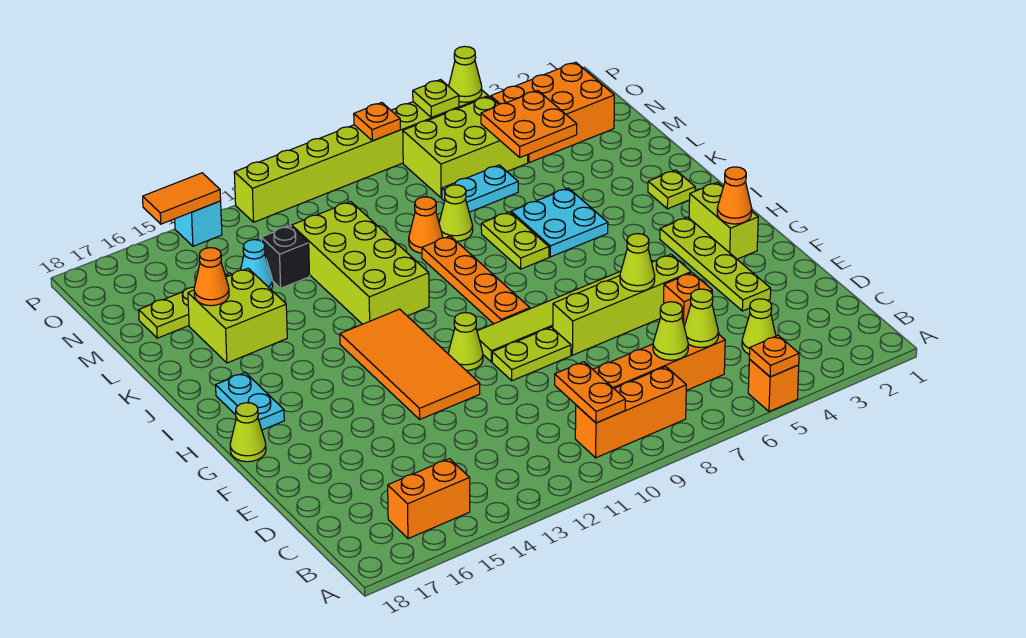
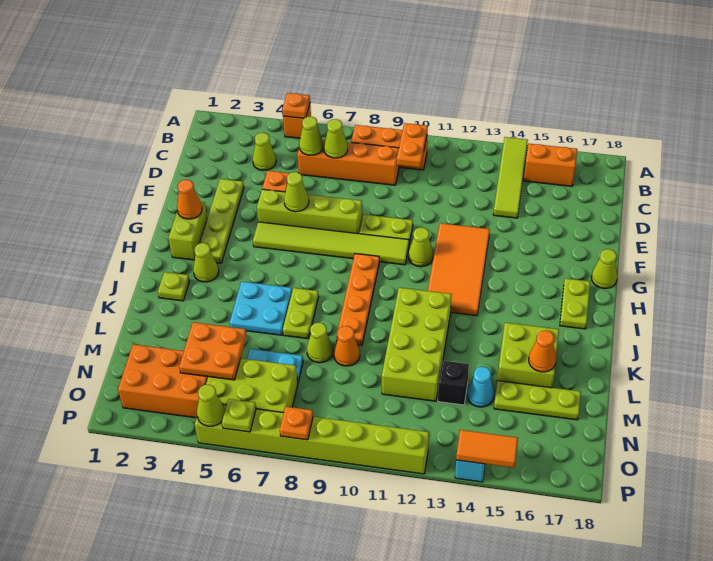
none -> lime tile A14:D14 level 1
cyan plate H17:I17 level 1 -> lime plate H17:I17 level 1
none -> lime cone I3 level 1

